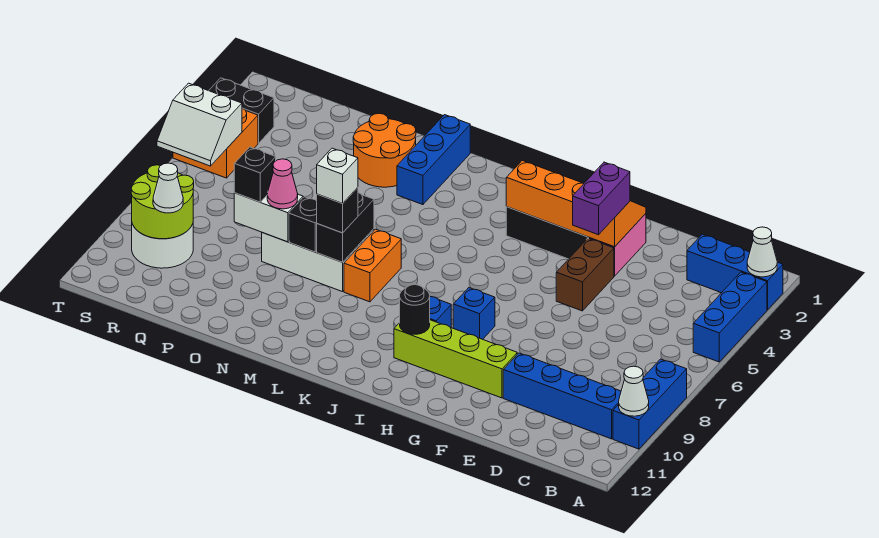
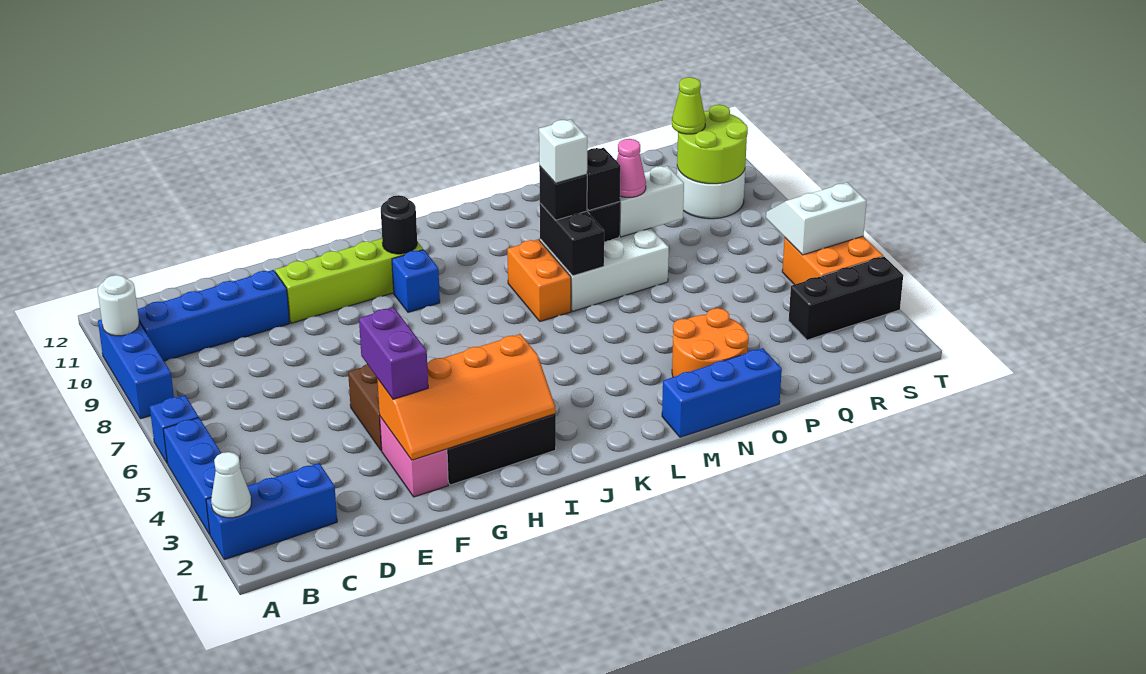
white cone A10 level 2 -> white round brick A10 level 2
blue brick H8 level 1 -> blue brick A6 level 1
blue brick M1:M3 level 1 -> blue brick M1:O1 level 1
black brick P8 level 3 -> black brick N8 level 3
white cone R10 level 3 -> lime cone R10 level 3
black brick S3:T3 level 1 -> black brick R3:T3 level 1

